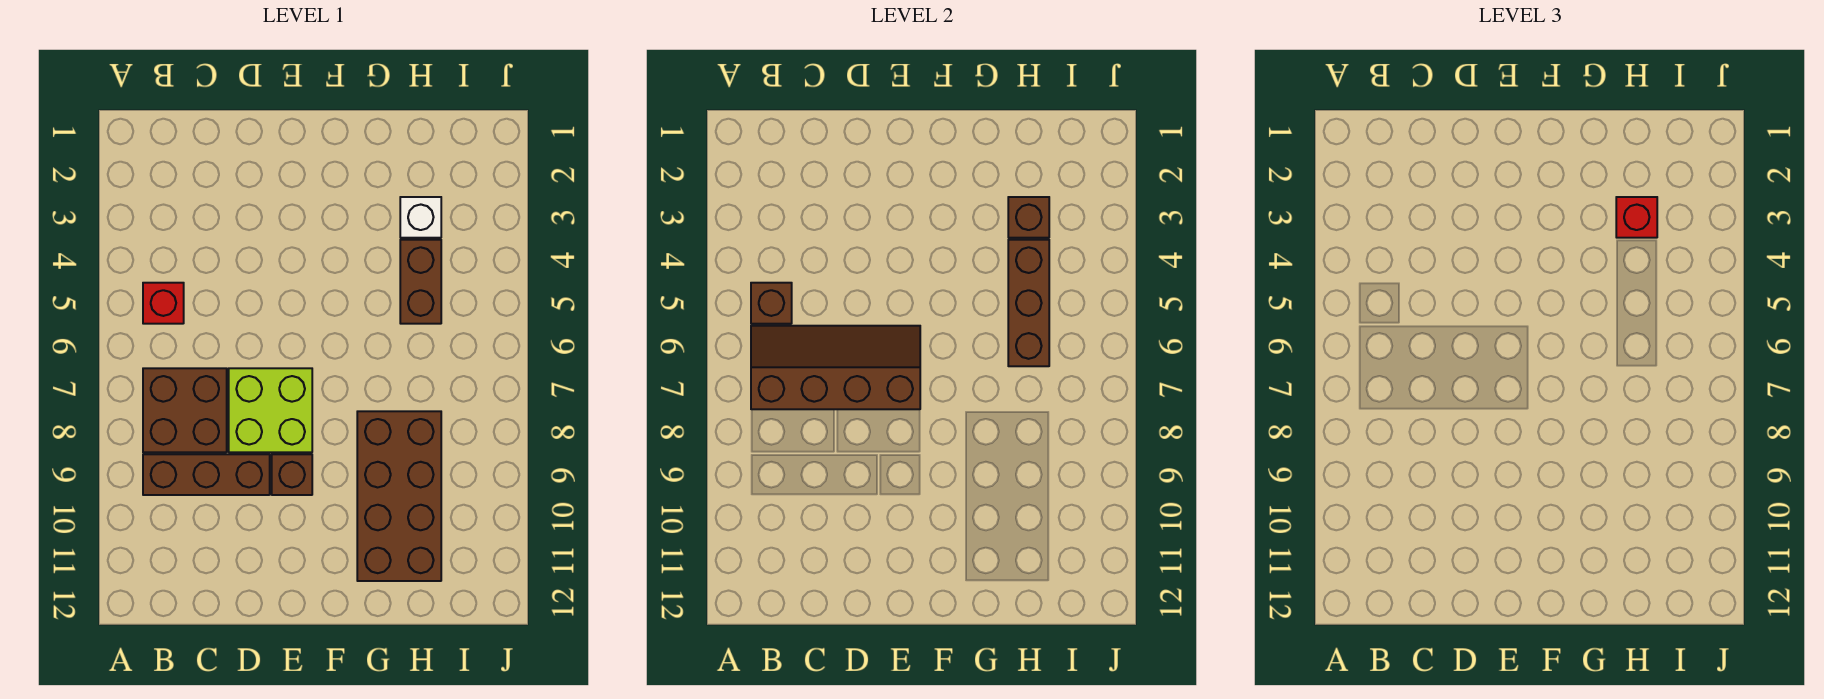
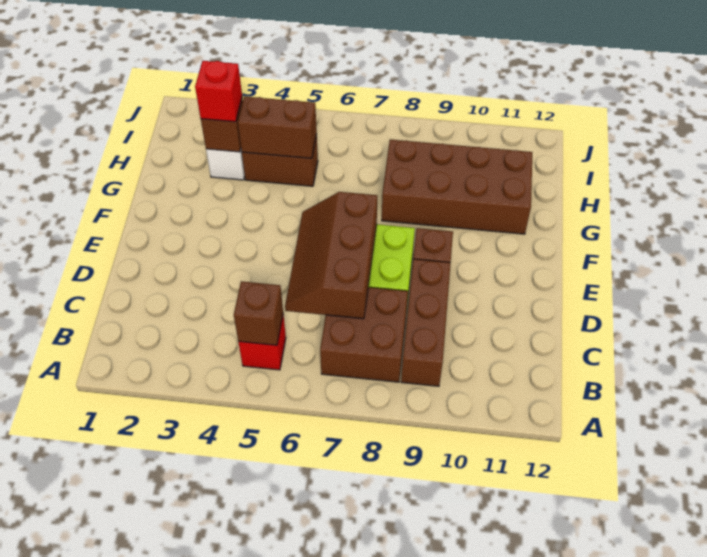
brown slope B6:E7 level 2 top 7 -> brown slope C6:E7 level 2 top 7
brown brick H4:H6 level 2 -> brown brick H4:H5 level 2

